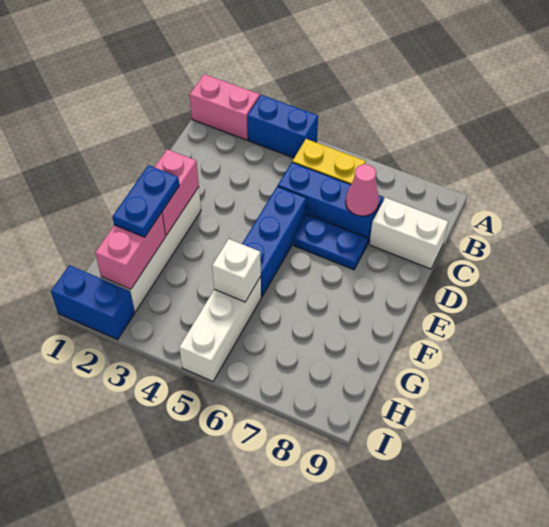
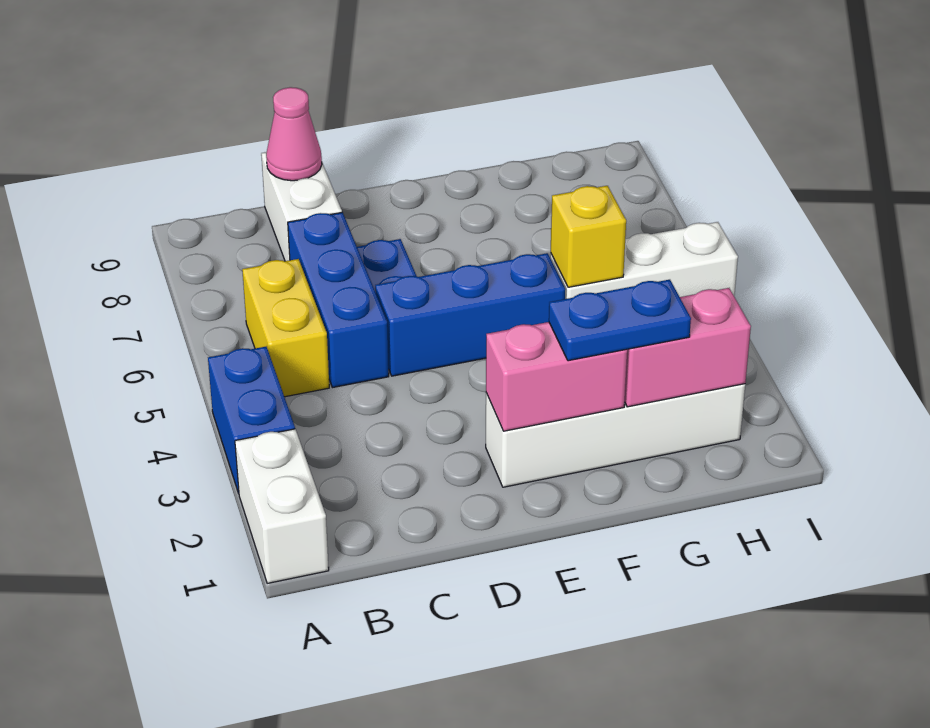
pink brick A1:A2 level 1 -> white brick A1:A2 level 1
pink cone C7 level 2 -> pink cone C9 level 2
white brick G5 level 2 -> yellow brick G5 level 2
blue brick I1:I2 level 1 -> none

